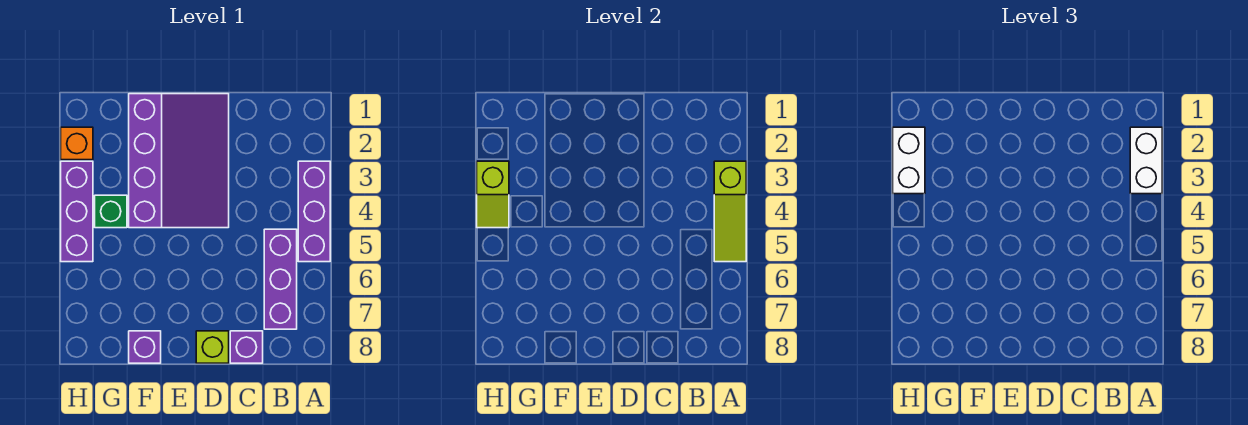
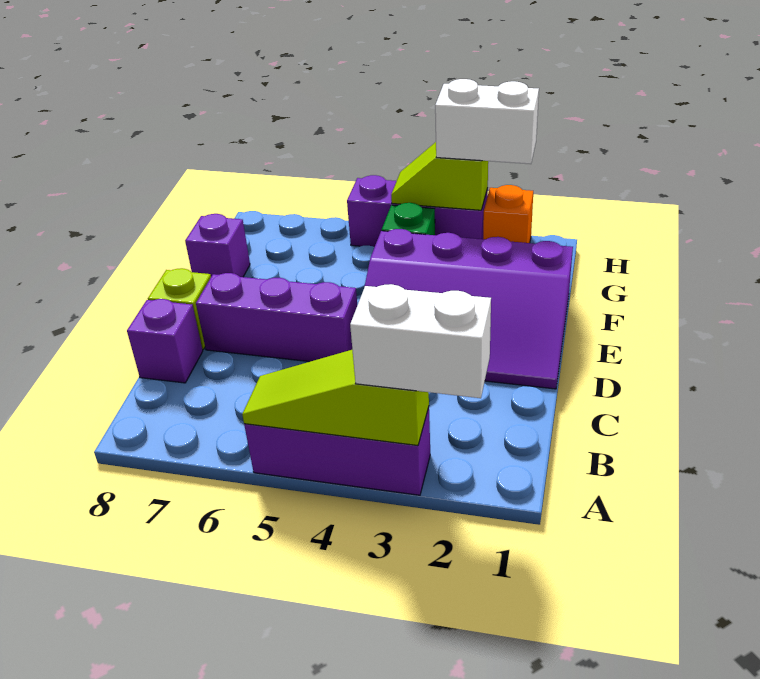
purple brick B5:B7 level 1 -> purple brick D5:D7 level 1

